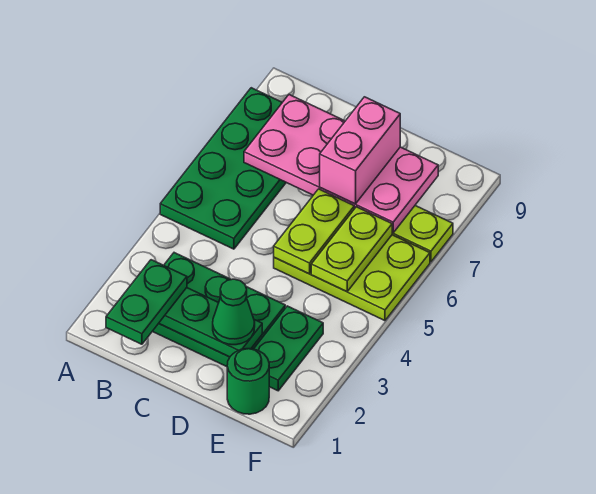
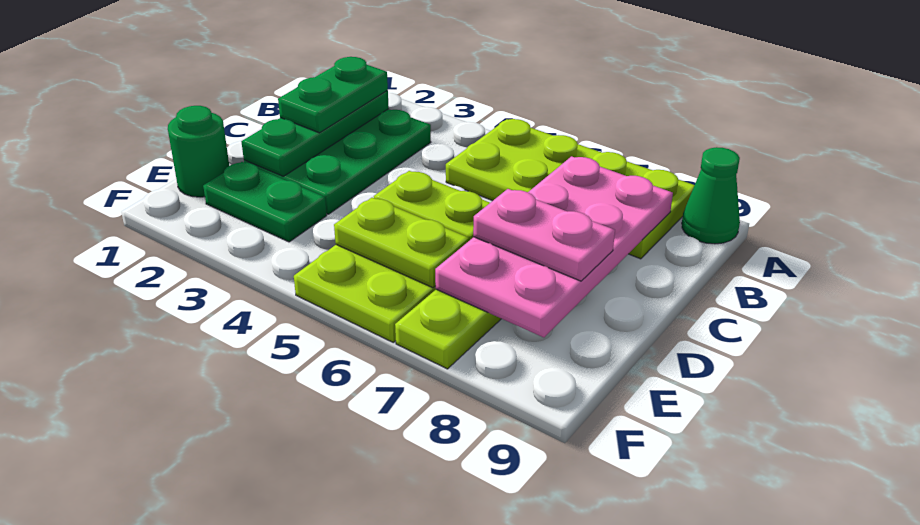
green plate A5:B8 level 1 -> lime plate A5:B8 level 1
green plate B1:B2 level 3 -> green plate B2:C2 level 3
green cone D2 level 3 -> green cone A9 level 1
pink brick D7:D8 level 3 -> pink plate D7:D8 level 3

